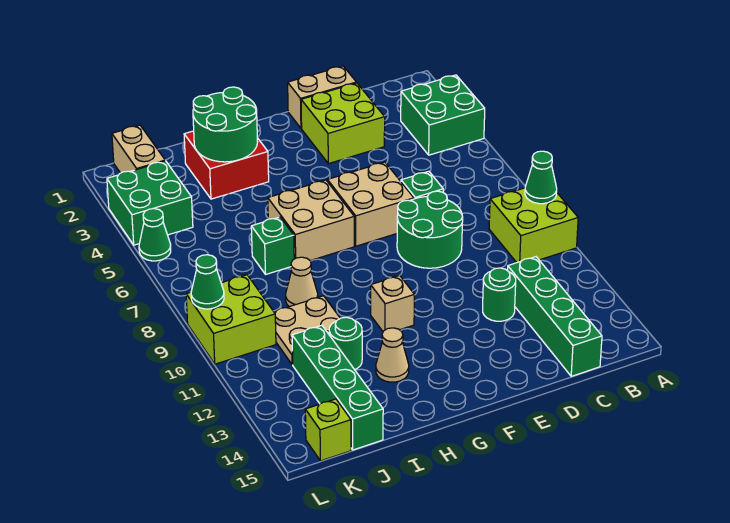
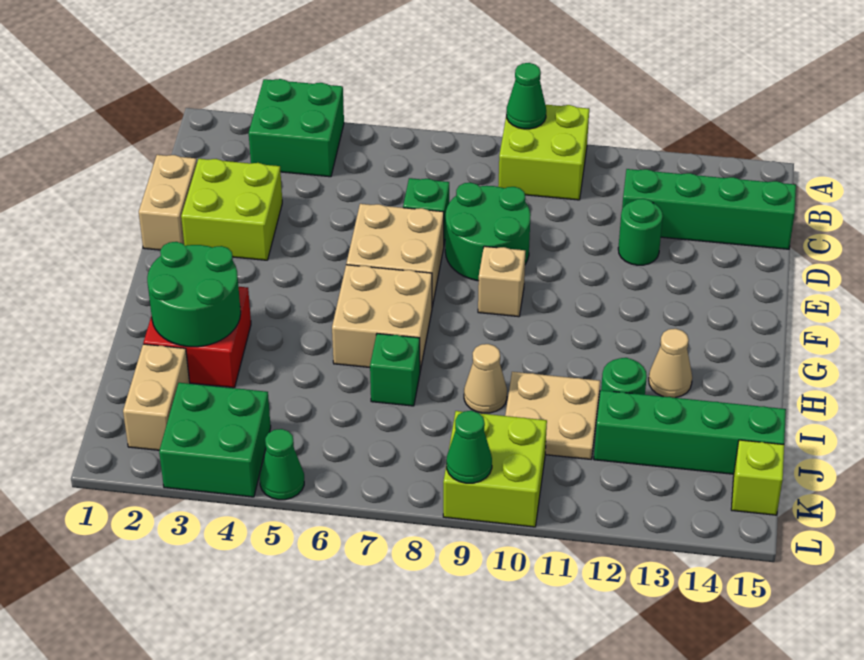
tan brick G11 level 1 -> tan brick F9 level 1
tan brick K1:K2 level 1 -> tan brick J2:K2 level 1

